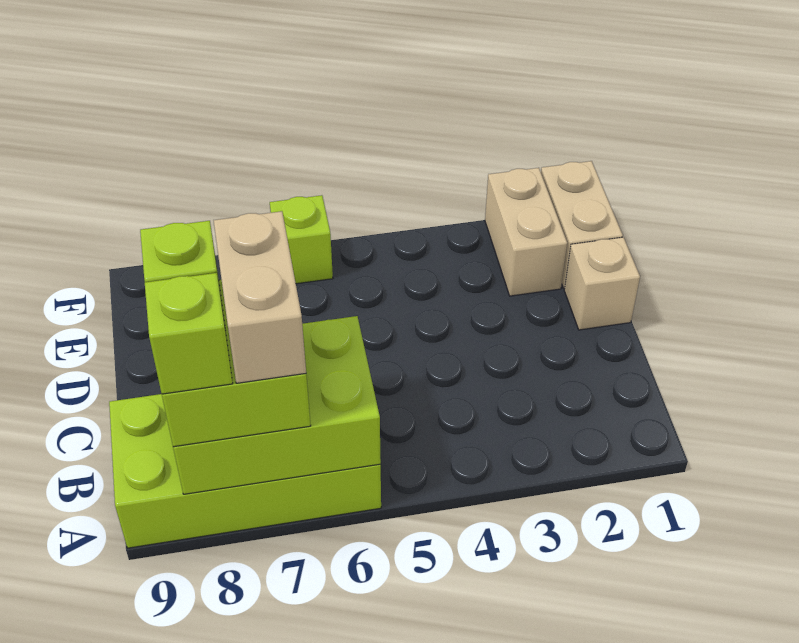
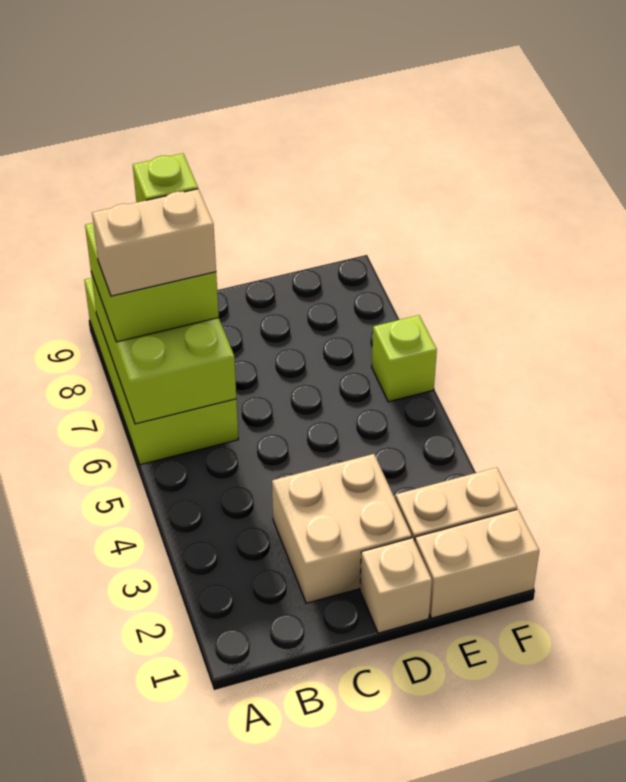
lime brick A8 level 4 -> none
none -> tan brick C2:D3 level 1

